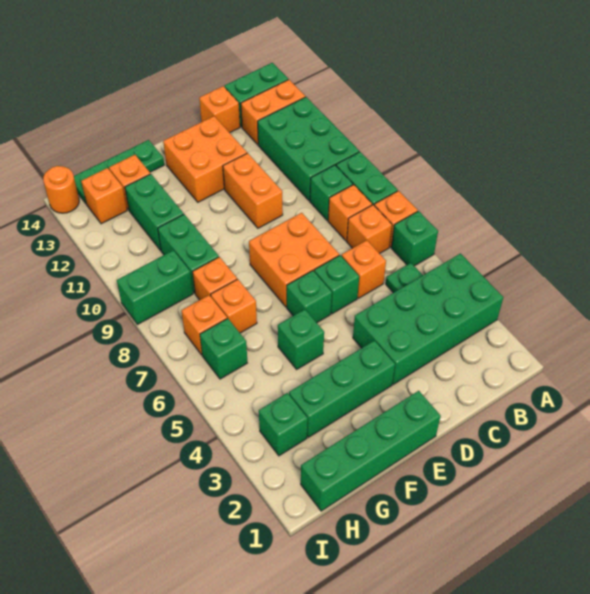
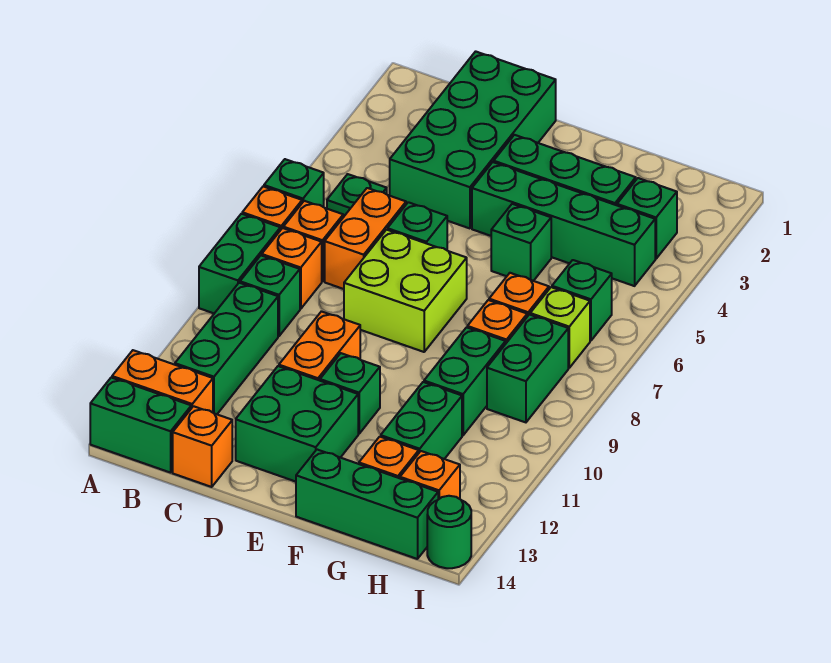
green brick A3:D4 level 1 -> green brick C1:D4 level 1
green brick A10:B12 level 1 -> green brick B10:B12 level 1
orange brick C6 level 1 -> orange brick C6:C7 level 1
orange brick D7:E8 level 1 -> lime brick D7:E8 level 1
orange brick D12:E13 level 1 -> green brick D12:E13 level 1
green brick E1:H1 level 1 -> green brick E4:H4 level 1
green brick E6 level 1 -> green brick E11 level 1
green plate F14:H14 level 1 -> green brick F14:H14 level 1
orange brick H7 level 1 -> lime brick H7 level 1
green brick H9:I9 level 1 -> green brick H8:H9 level 1
orange round brick I14 level 1 -> green round brick I14 level 1

